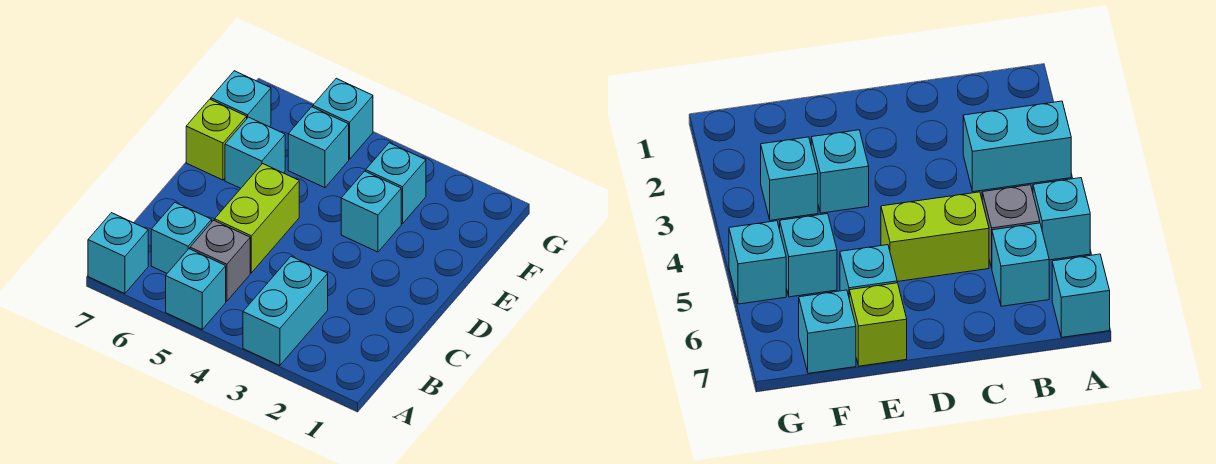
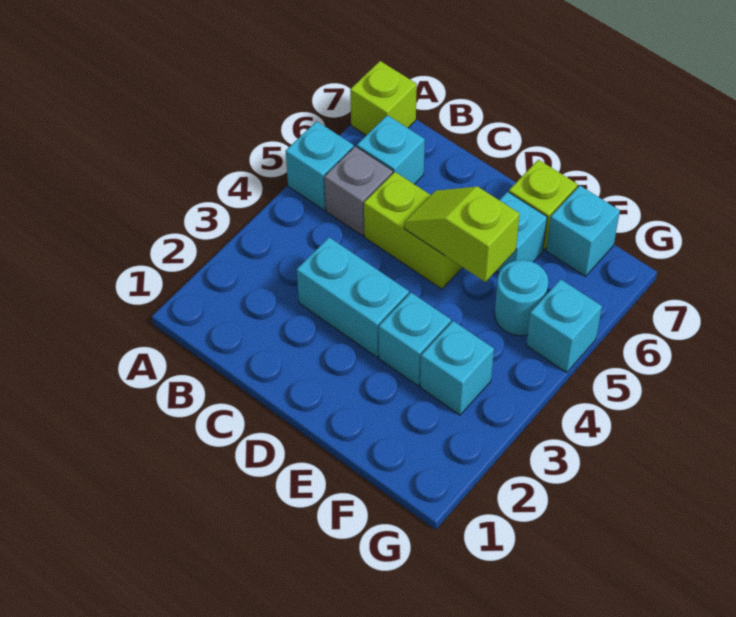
cyan brick A3:B3 level 1 -> cyan brick C3:D3 level 1
cyan brick A7 level 1 -> lime brick A7 level 1
none -> lime slope D5:E5 level 2 top E
cyan brick F5 level 1 -> cyan round brick F5 level 1

